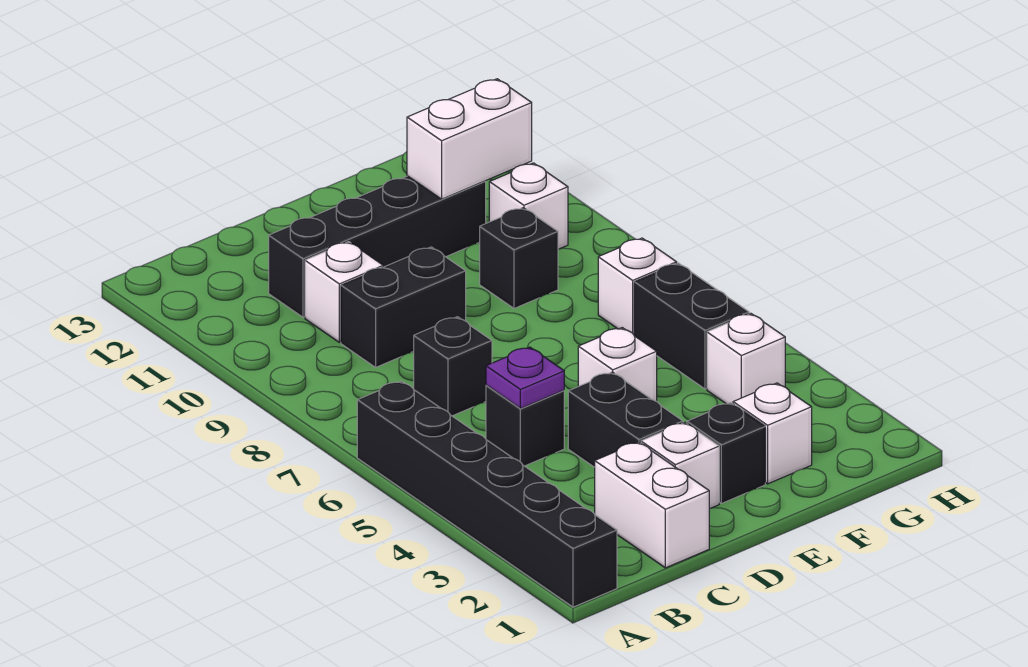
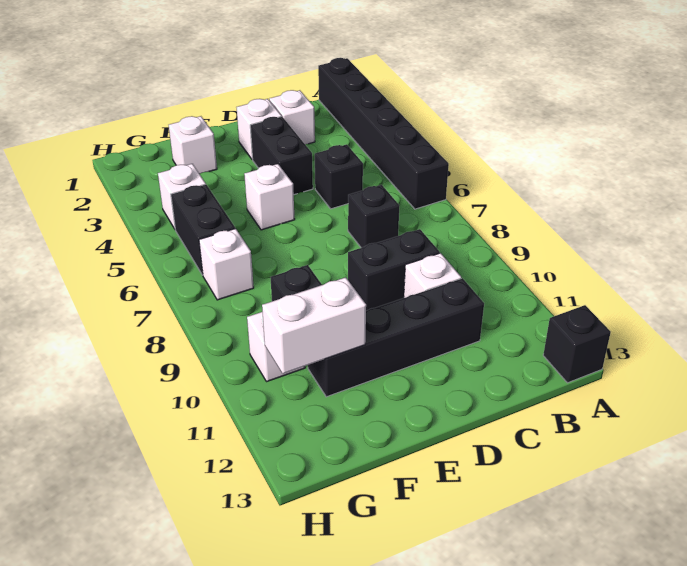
white brick C1:C2 level 1 -> white brick C2 level 1
purple plate C5 level 2 -> none
black brick E2 level 1 -> black brick A13 level 1

